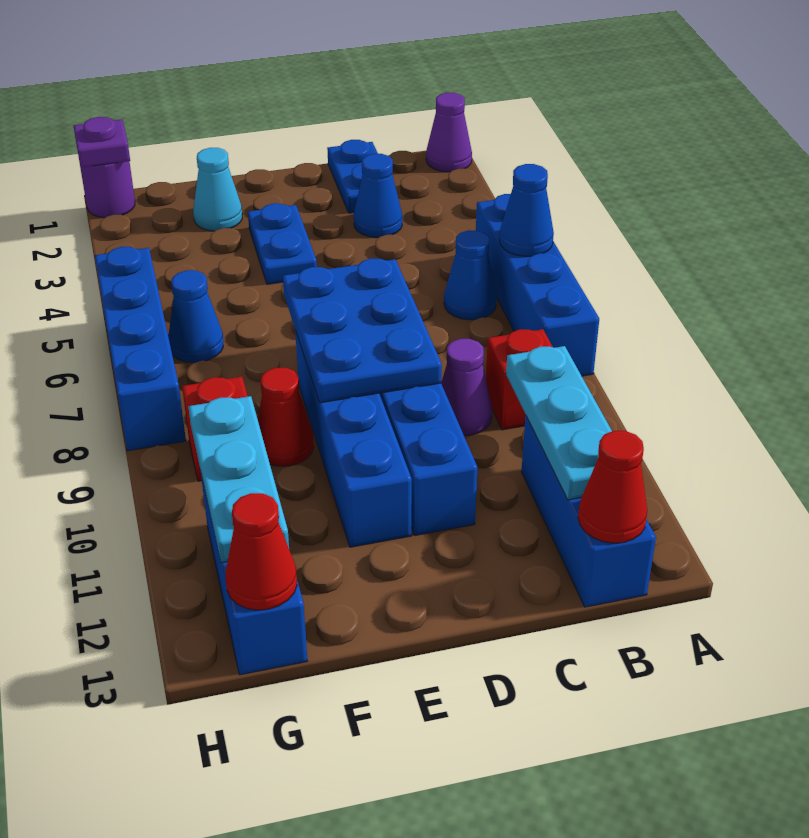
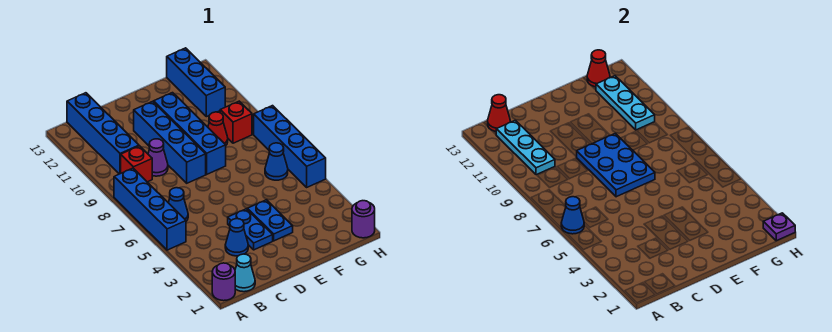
purple cone A1 level 1 -> purple round brick A1 level 1
blue brick B11:B13 level 1 -> blue brick B10:B13 level 1
blue plate C1:C2 level 1 -> blue plate D3:D4 level 1
cyan cone F2 level 1 -> cyan cone B1 level 1

